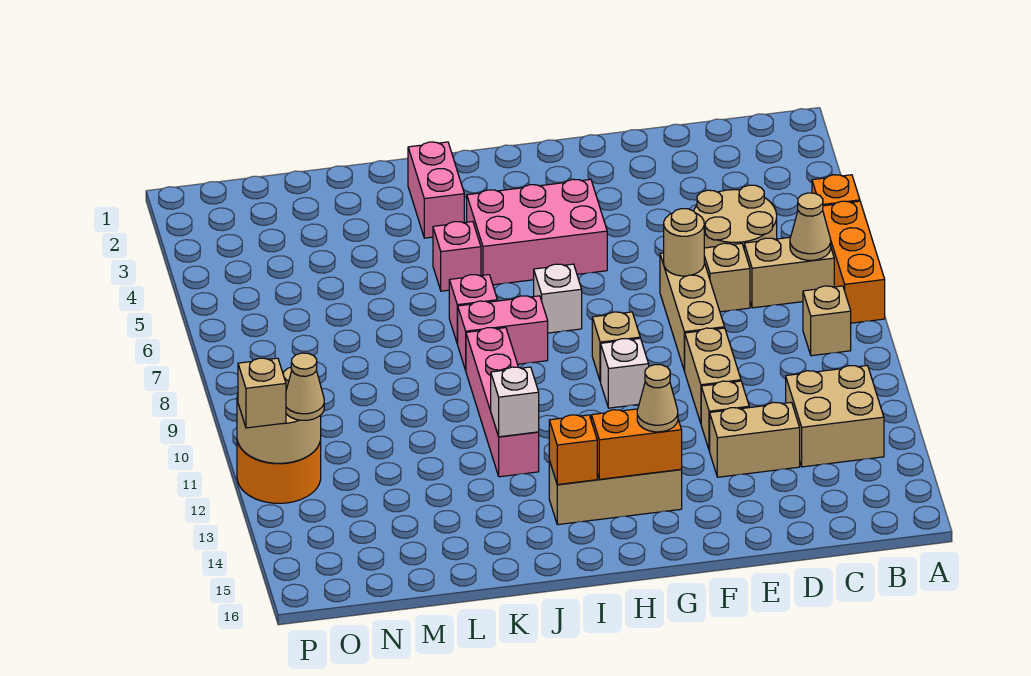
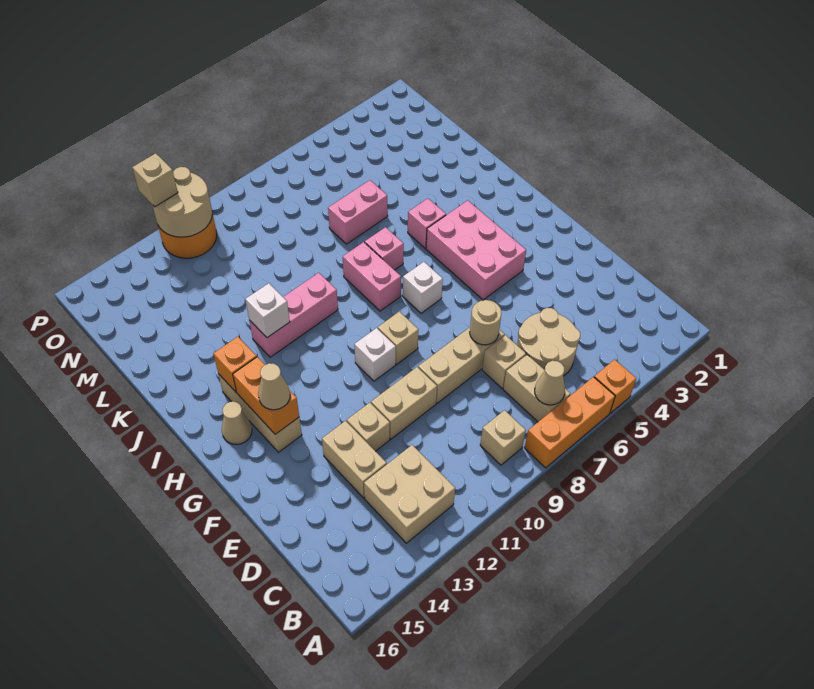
pink brick J2:J3 level 1 -> pink brick L6:L7 level 1
pink brick J9:J12 level 1 -> pink brick J10:J12 level 1
tan cone O12 level 3 -> tan cone H15 level 1

